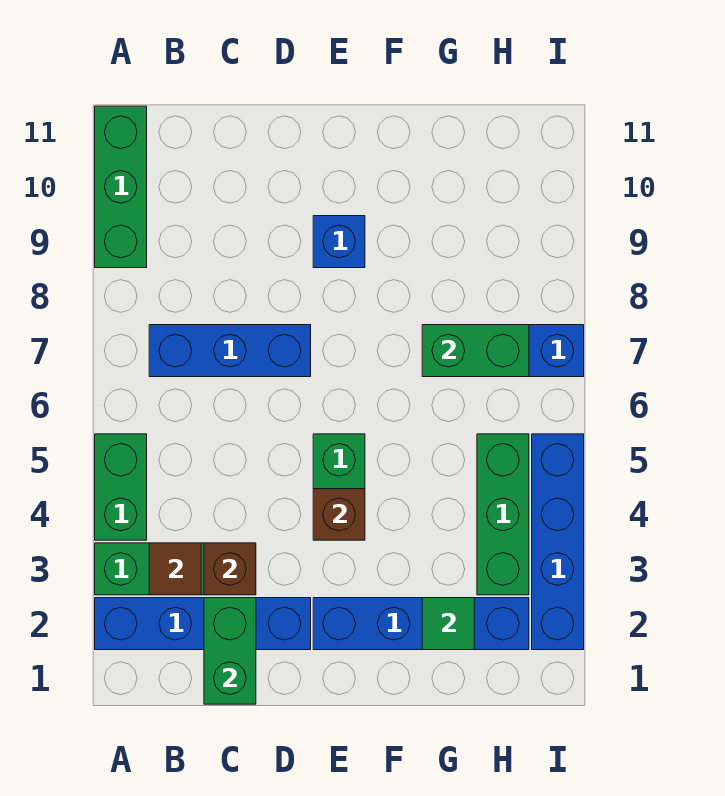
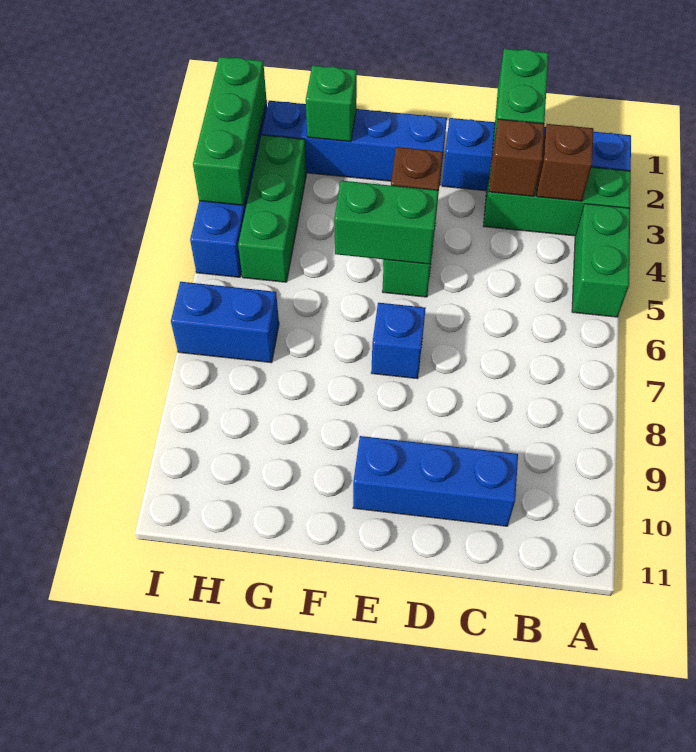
green brick A9:A11 level 1 -> green brick I2:I4 level 2
brown tile B3 level 2 -> brown brick B3 level 2
blue brick B7:D7 level 1 -> blue brick C10:E10 level 1
blue brick E9 level 1 -> blue brick E7 level 1
green tile G2 level 2 -> green brick G2 level 2
green brick G7:H7 level 2 -> green brick E5:F5 level 2

